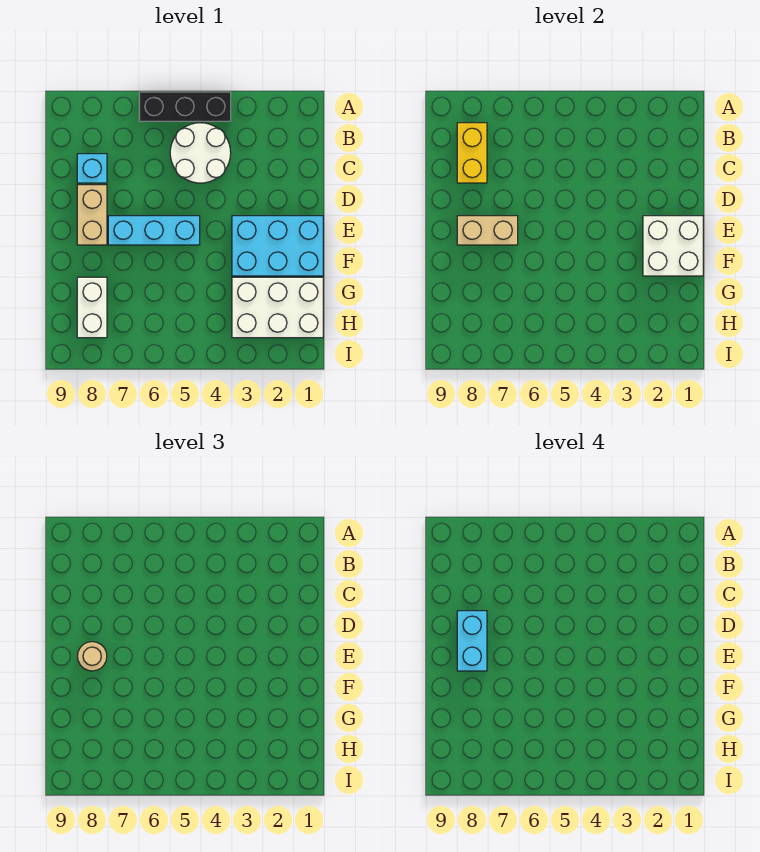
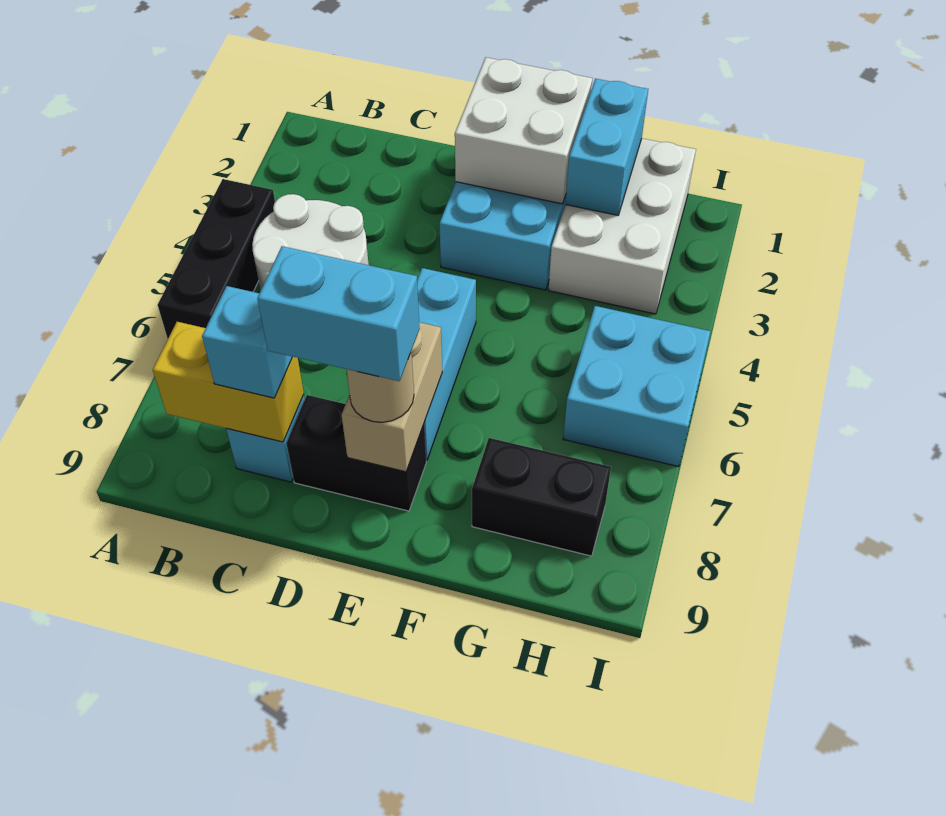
none -> cyan brick C8 level 3
tan brick D8:E8 level 1 -> black brick D8:E8 level 1
none -> cyan brick G1:G2 level 2
white brick G8:H8 level 1 -> black brick G8:H8 level 1
none -> cyan brick H5:I6 level 1

